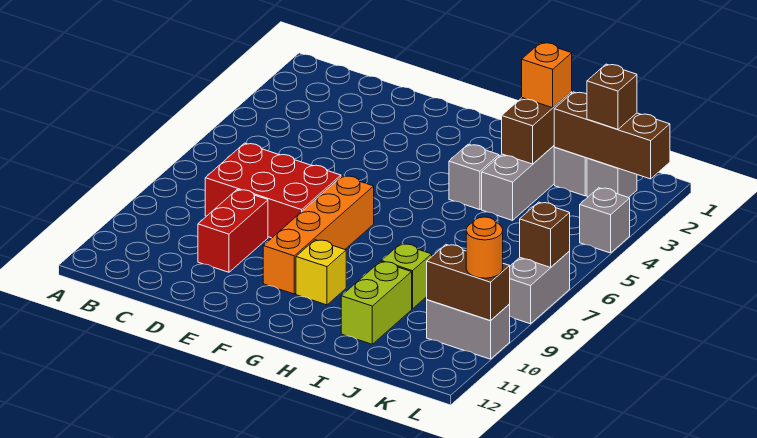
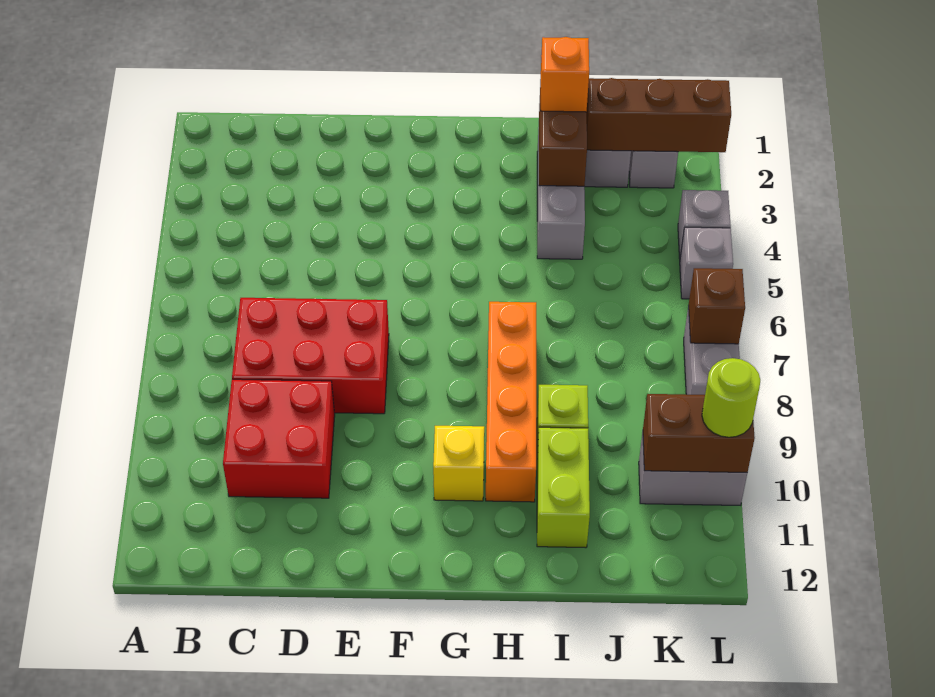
red brick D9:D10 level 1 -> red brick C9:D10 level 1
orange brick F7:F10 level 1 -> orange brick H7:H10 level 1
grey brick H4 level 1 -> grey brick L5 level 1
brown brick K2 level 3 -> none
orange round brick L10 level 3 -> lime round brick L10 level 3

